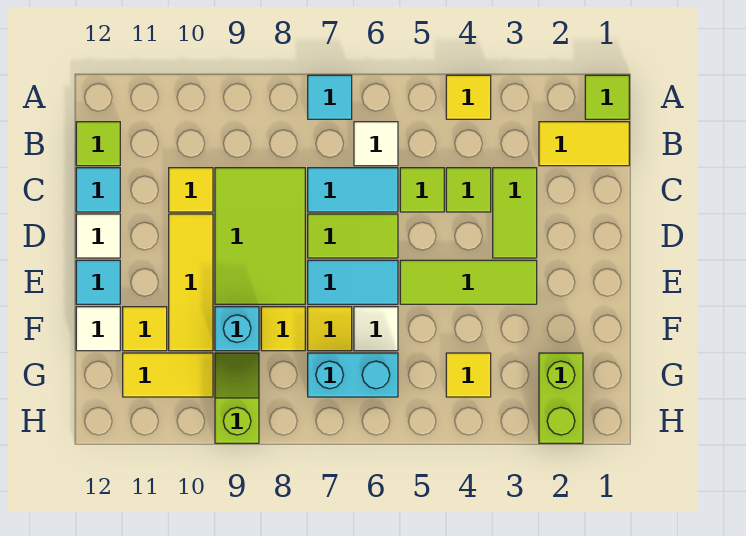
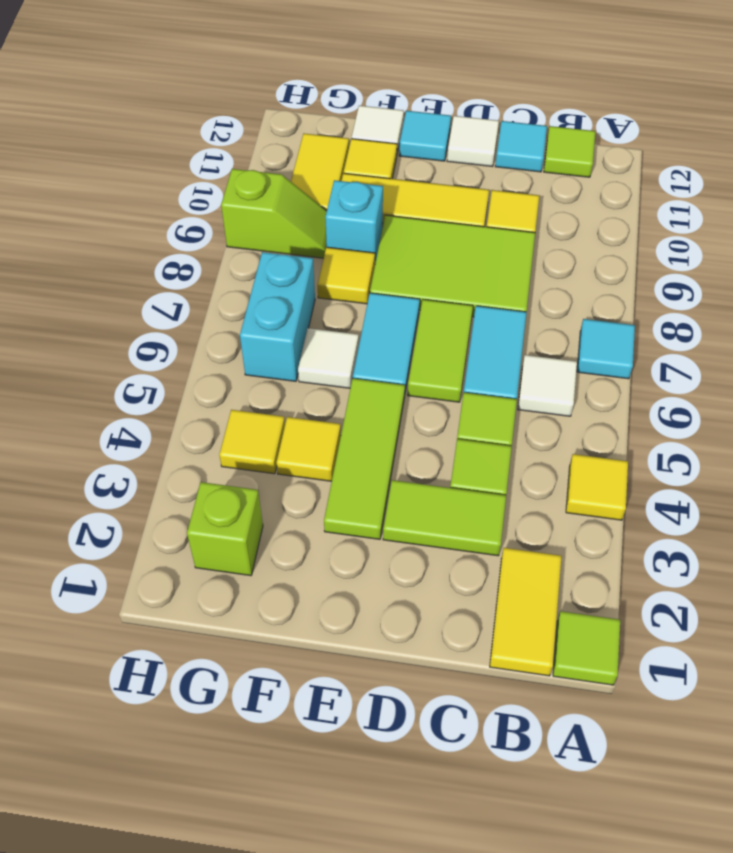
yellow tile F7 level 1 -> yellow tile F4 level 1
lime brick G2:H2 level 1 -> lime brick G2 level 1

